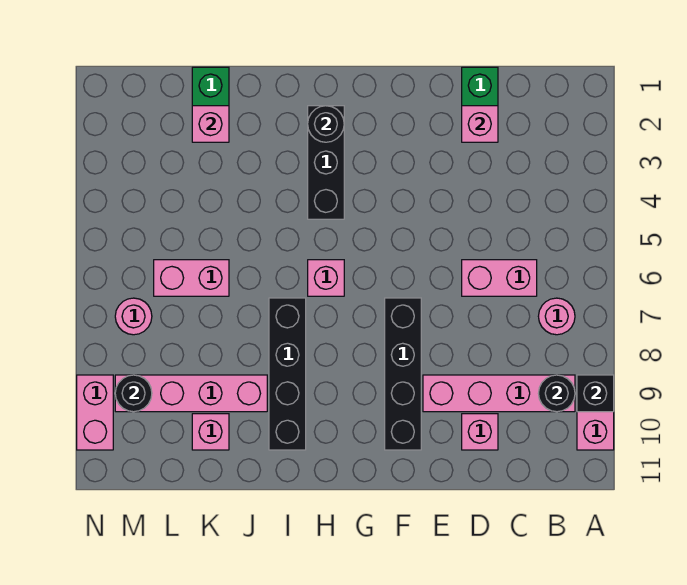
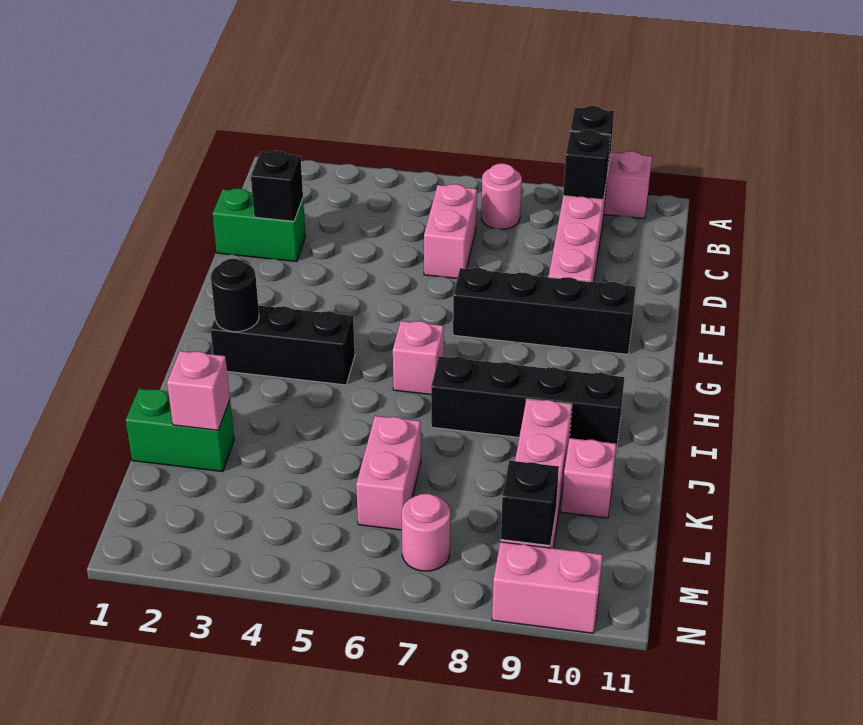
black round brick B9 level 2 -> black brick B9 level 2
pink brick D2 level 2 -> black brick D2 level 2
pink brick D10 level 1 -> none
black round brick M9 level 2 -> black brick M9 level 2

